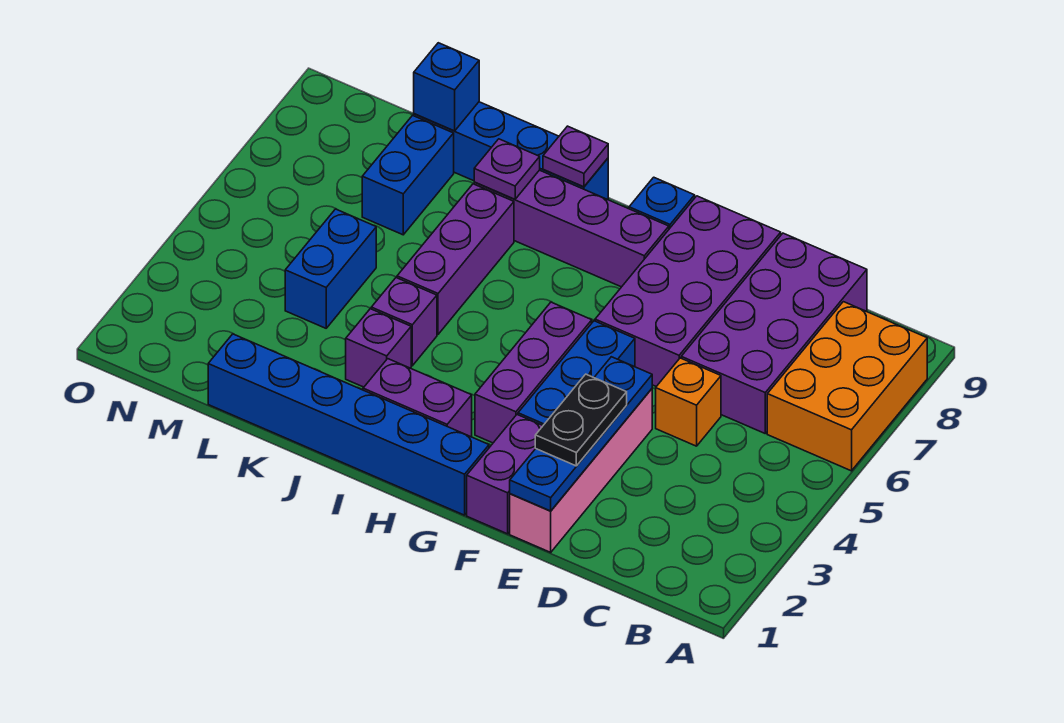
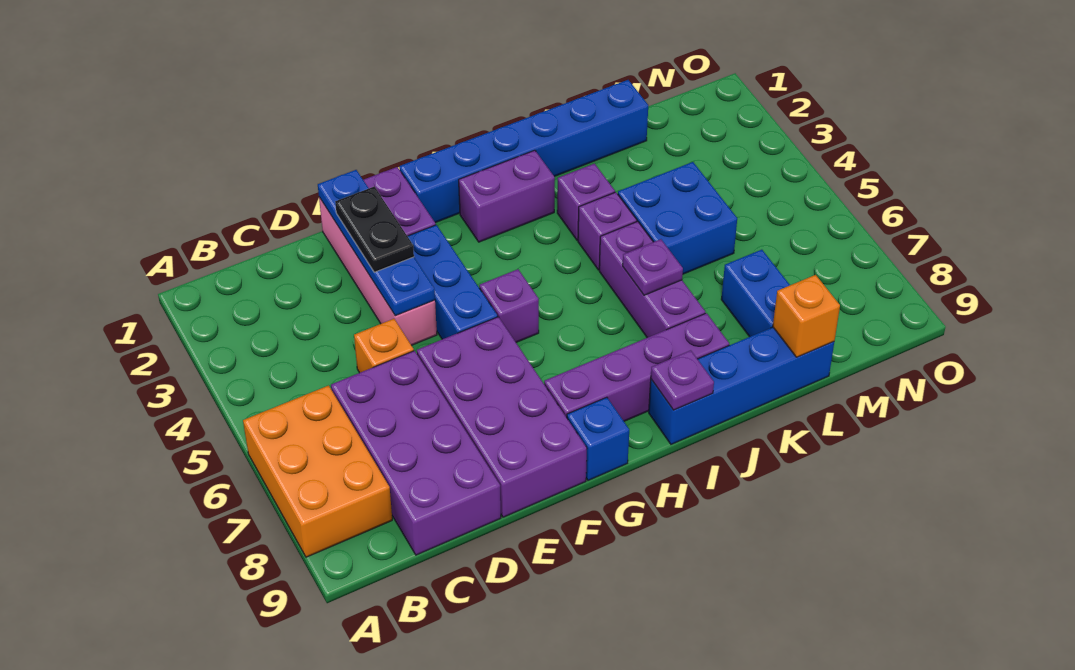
purple brick G3:G5 level 1 -> purple brick G5 level 1
purple plate J8 level 2 -> purple plate J6 level 2
blue brick L4:L5 level 1 -> blue brick K4:L5 level 1
blue brick L9 level 2 -> orange brick L9 level 2

